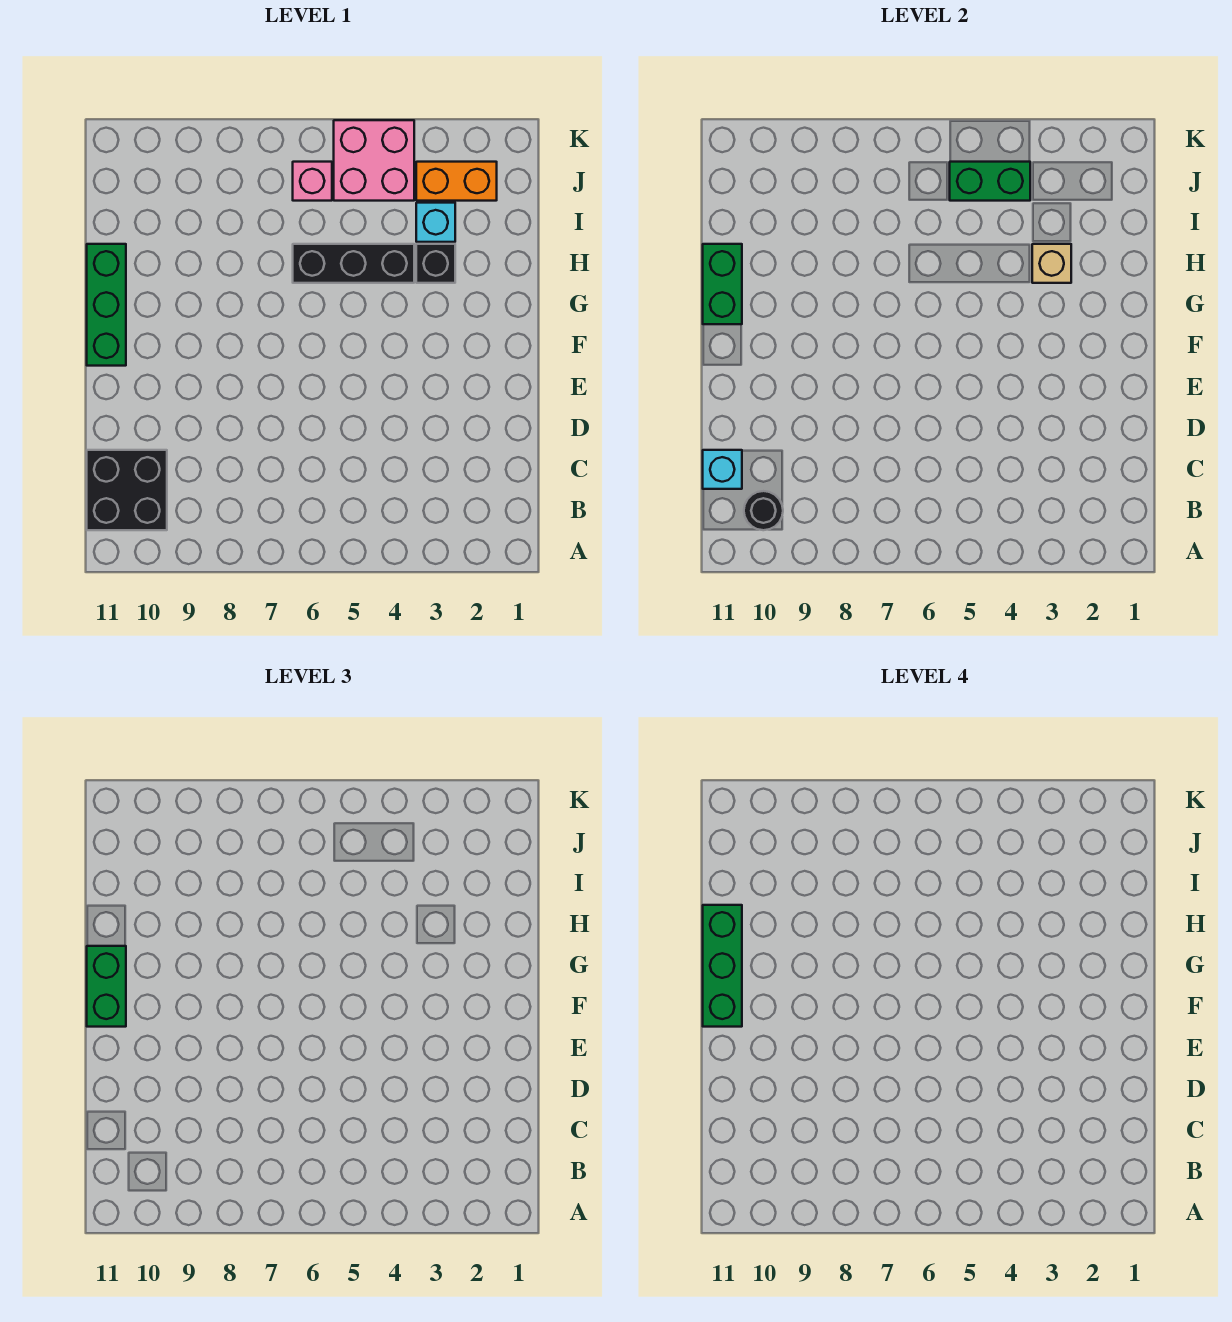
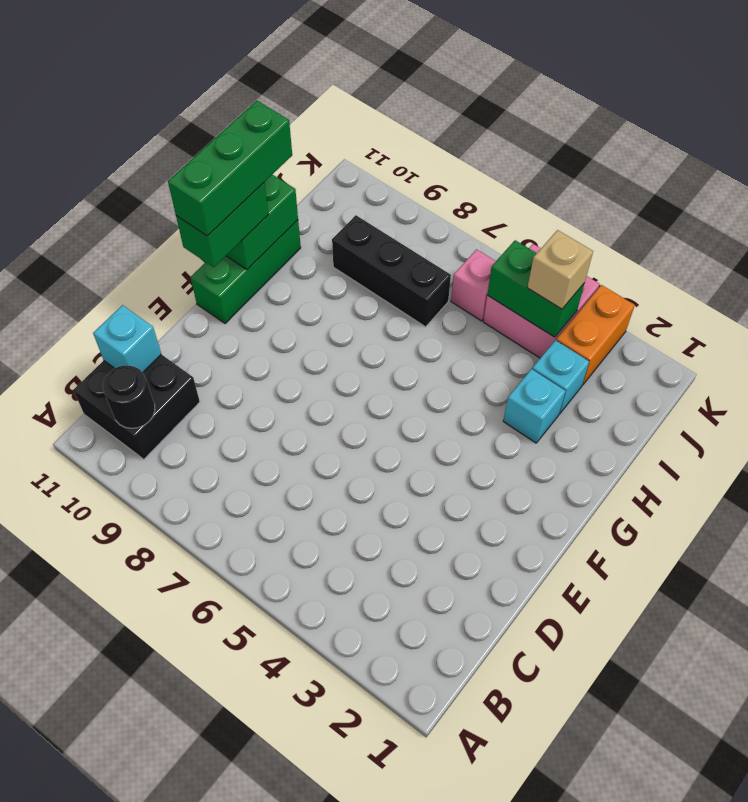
black brick H3 level 1 -> cyan brick H3 level 1
tan brick H3 level 2 -> tan brick J4 level 3
black brick H4:H6 level 1 -> black brick I7:I9 level 1
orange brick J2:J3 level 1 -> orange brick J3:K3 level 1

